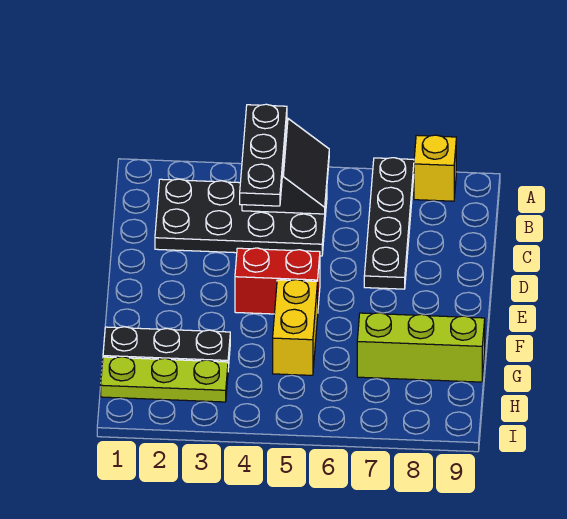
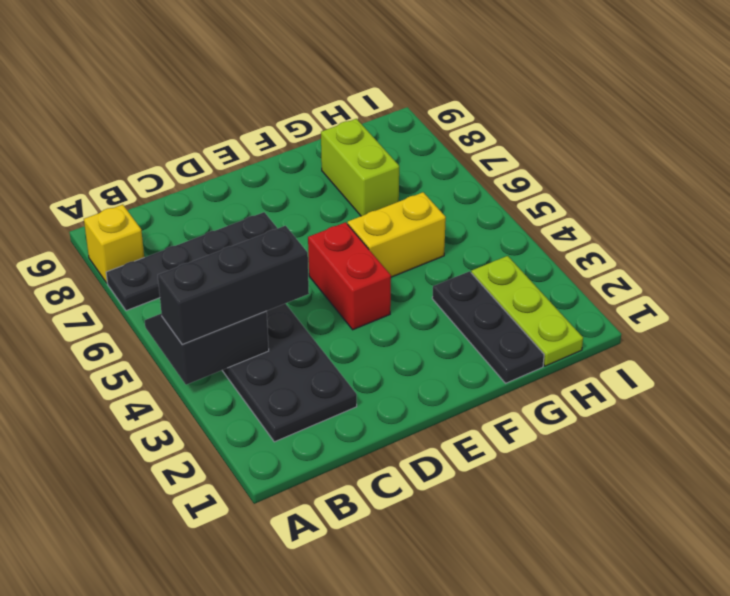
black plate A4:C4 level 3 -> black brick A4:C4 level 3
lime brick G7:G9 level 1 -> lime brick G7:G8 level 1

